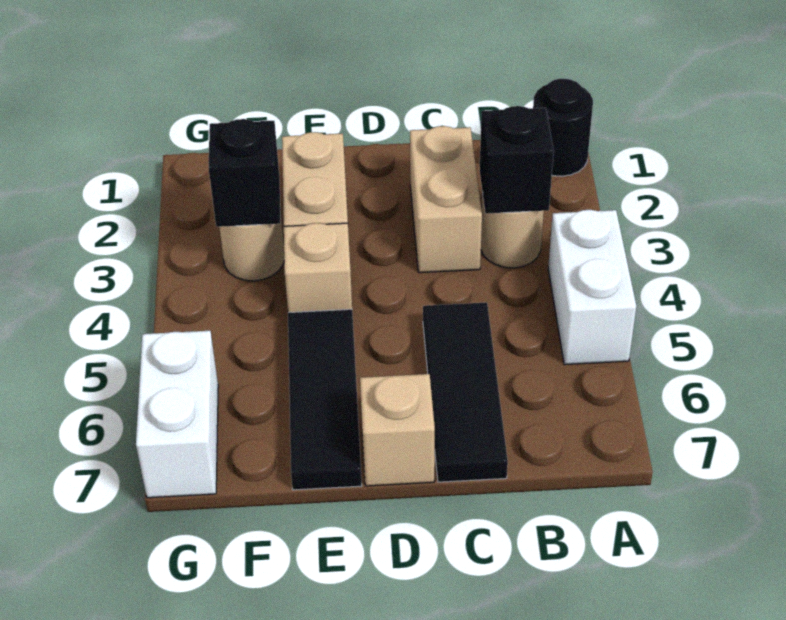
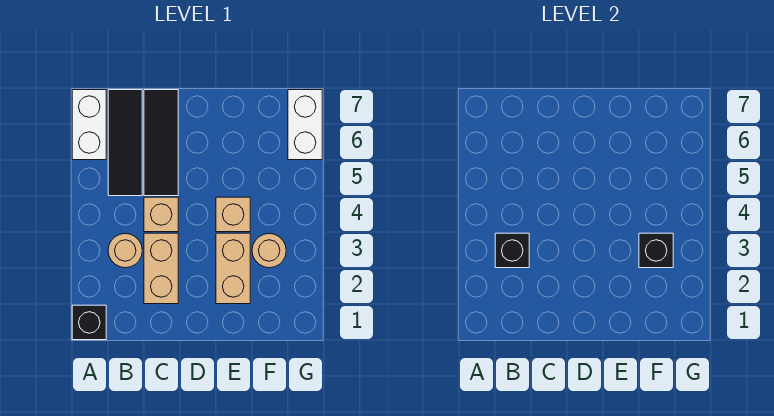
black round brick A1 level 1 -> black brick A1 level 1
white brick A4:A5 level 1 -> white brick A6:A7 level 1
tan brick D7 level 1 -> tan brick C4 level 1
black tile E5:E7 level 1 -> black tile B5:B7 level 1

